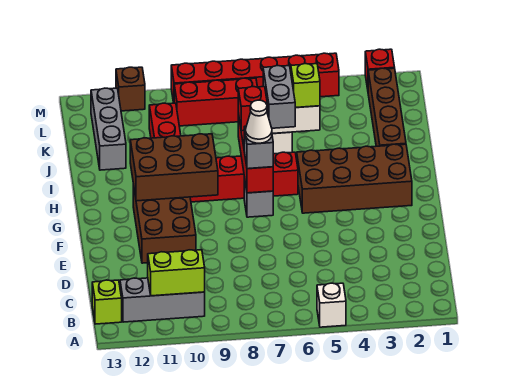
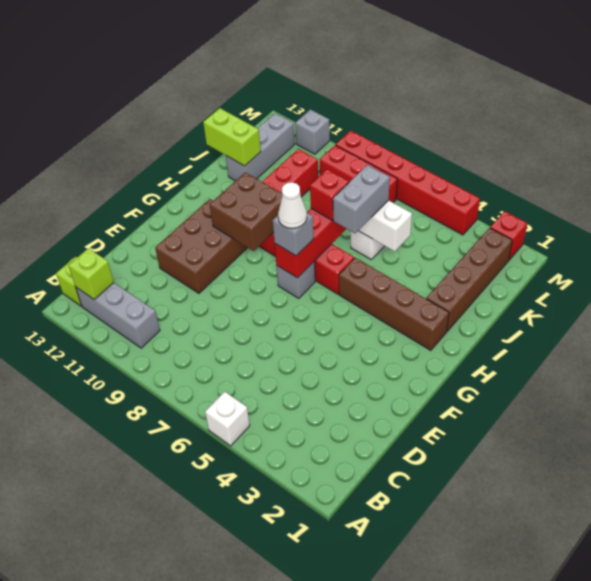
lime brick B10:B11 level 2 -> lime brick J12:J13 level 2
brown brick G2:H5 level 1 -> brown brick H2:H5 level 1
brown brick G9:H11 level 2 -> brown brick G9:H10 level 2
lime brick J5 level 3 -> lime brick B12 level 2
brown brick M11 level 1 -> grey brick M11 level 1

